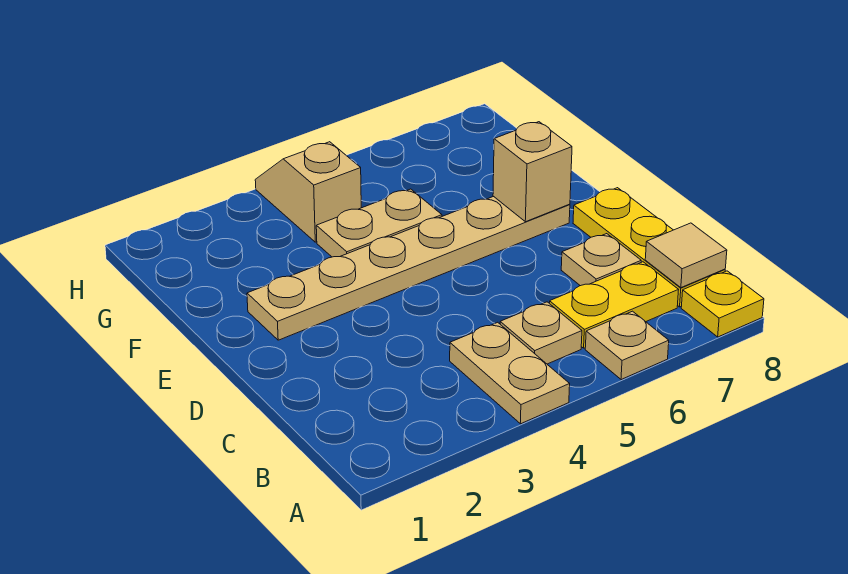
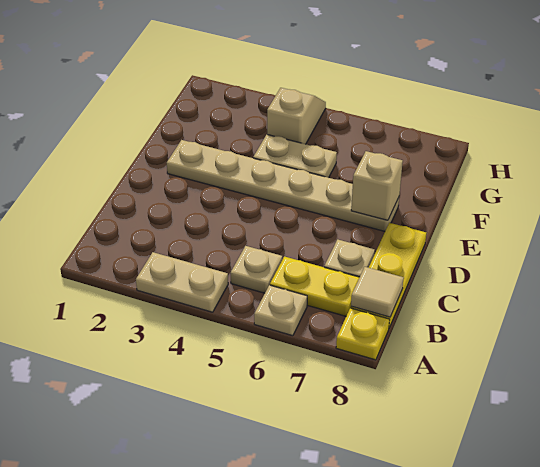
tan plate A4:B4 level 1 -> tan plate A3:A4 level 1

